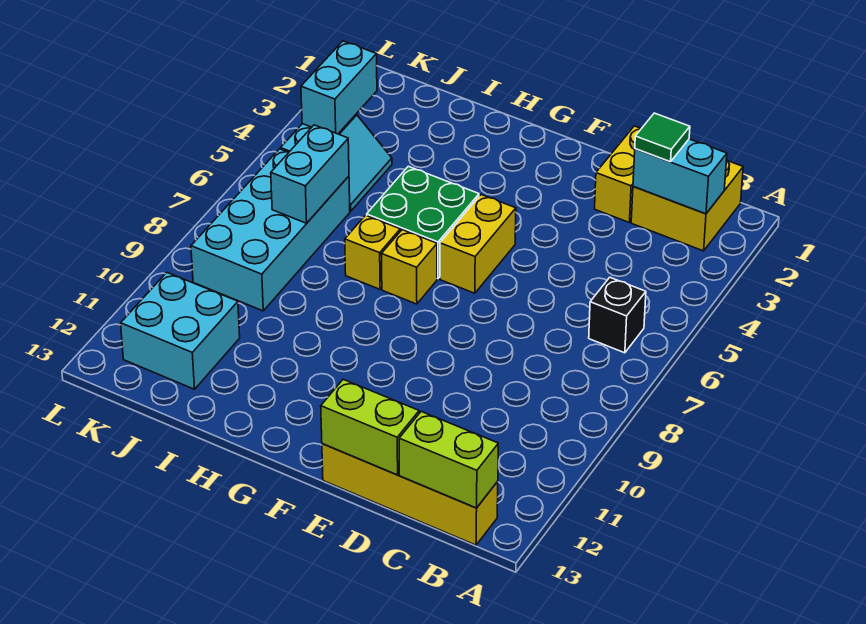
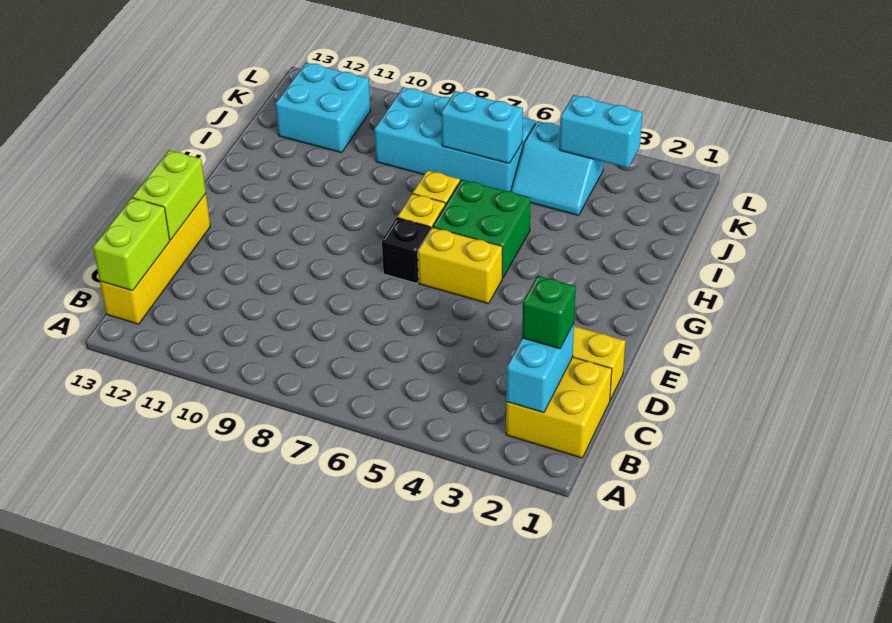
black brick B6 level 1 -> black brick F7 level 1
green tile C2 level 3 -> green brick C2 level 3

